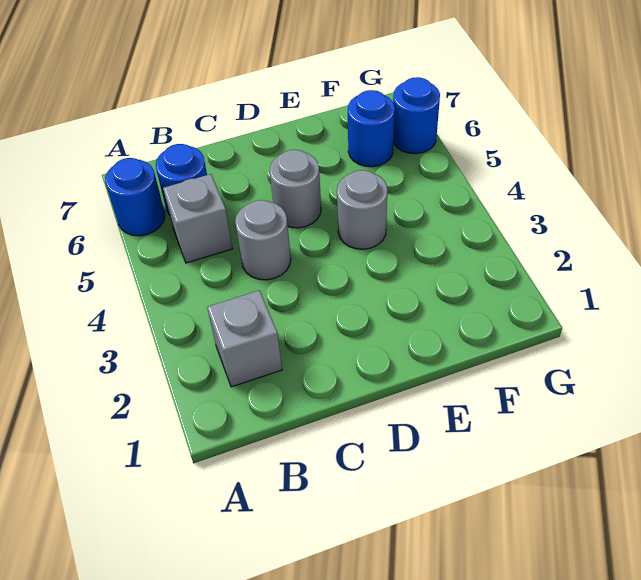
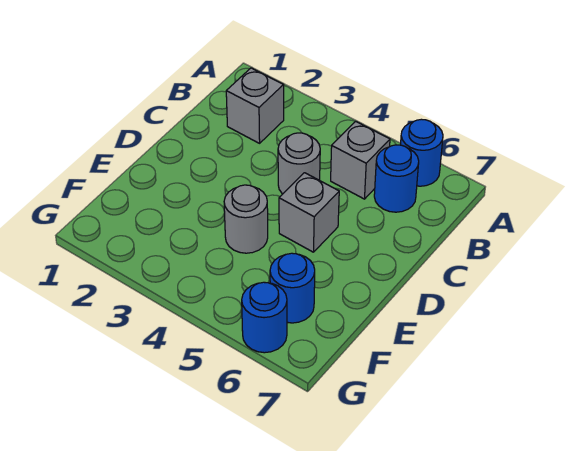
grey round brick D5 level 1 -> grey brick D5 level 1

